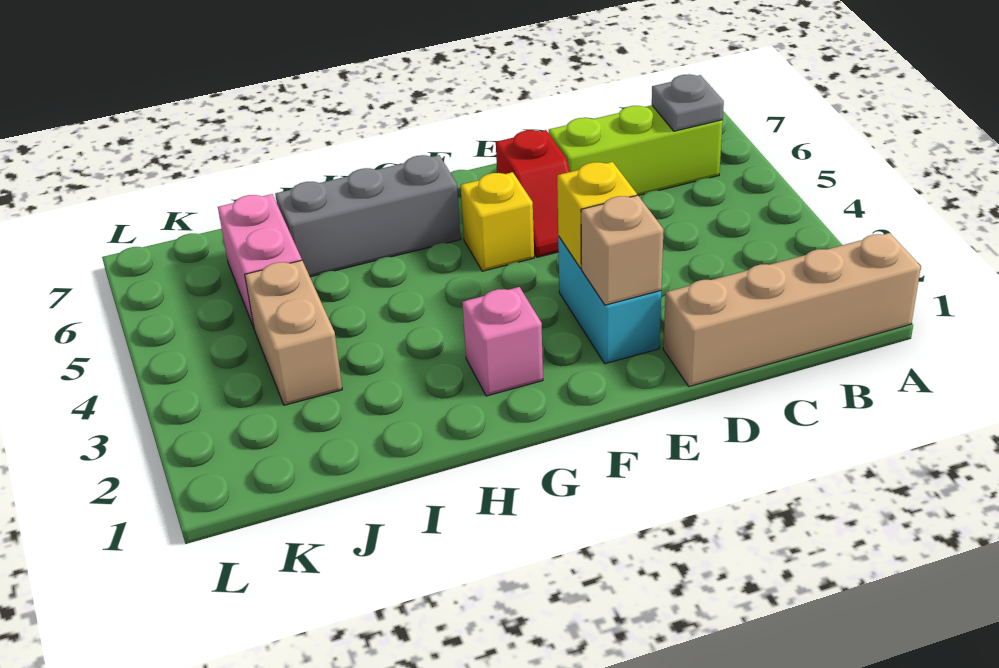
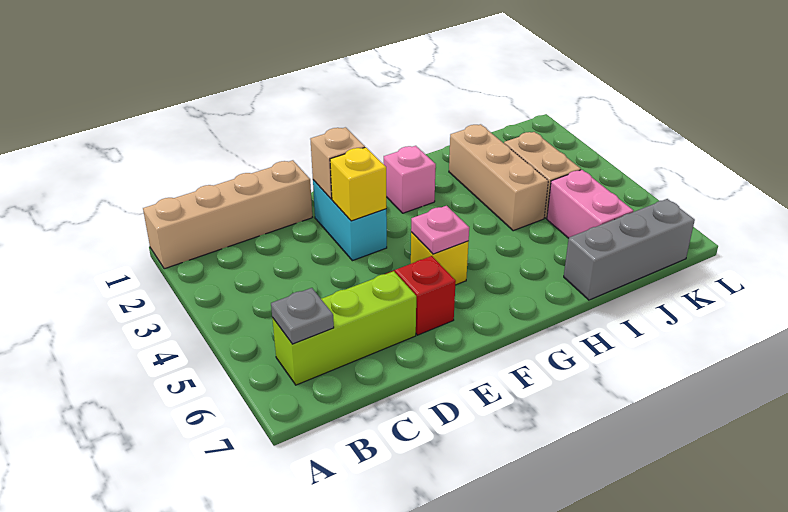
none -> pink plate F5 level 2
grey brick G6:I6 level 1 -> grey brick I7:K7 level 1
none -> tan brick I2:I4 level 1

